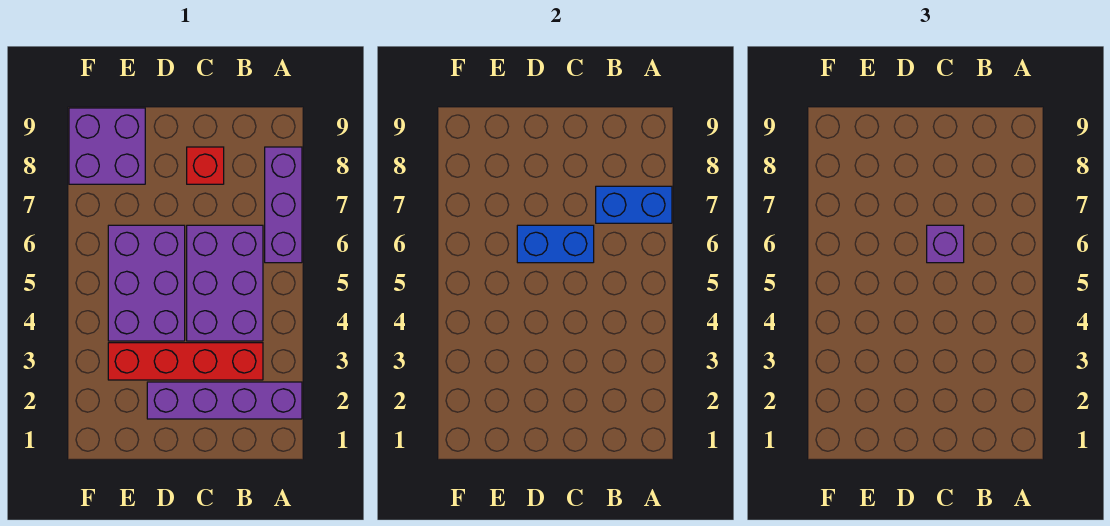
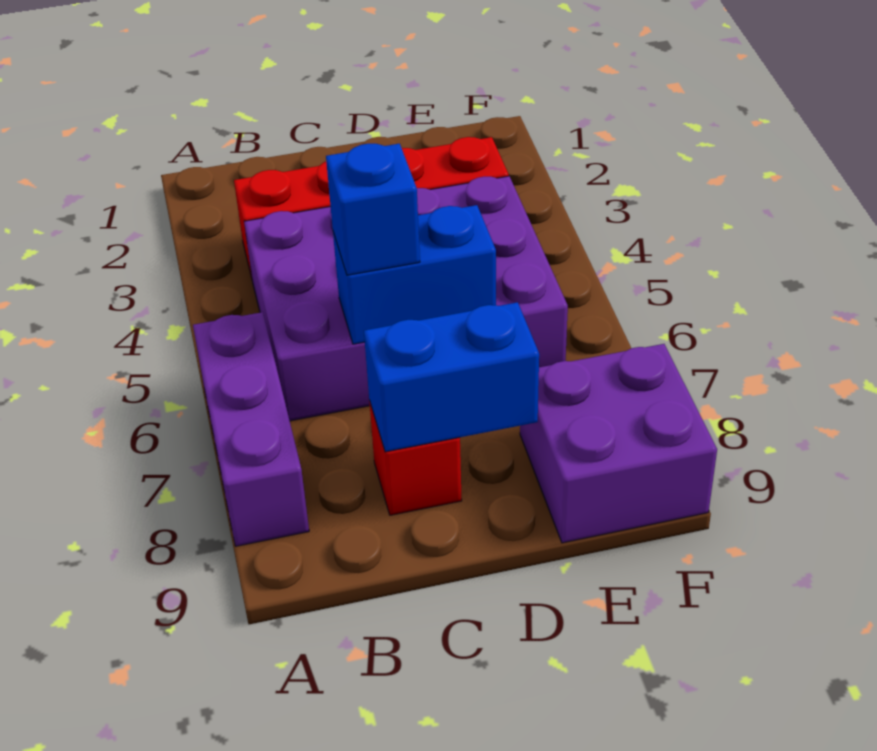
purple brick A2:D2 level 1 -> none
blue brick A7:B7 level 2 -> blue brick C8:D8 level 2
purple brick C6 level 3 -> blue brick C6 level 3

